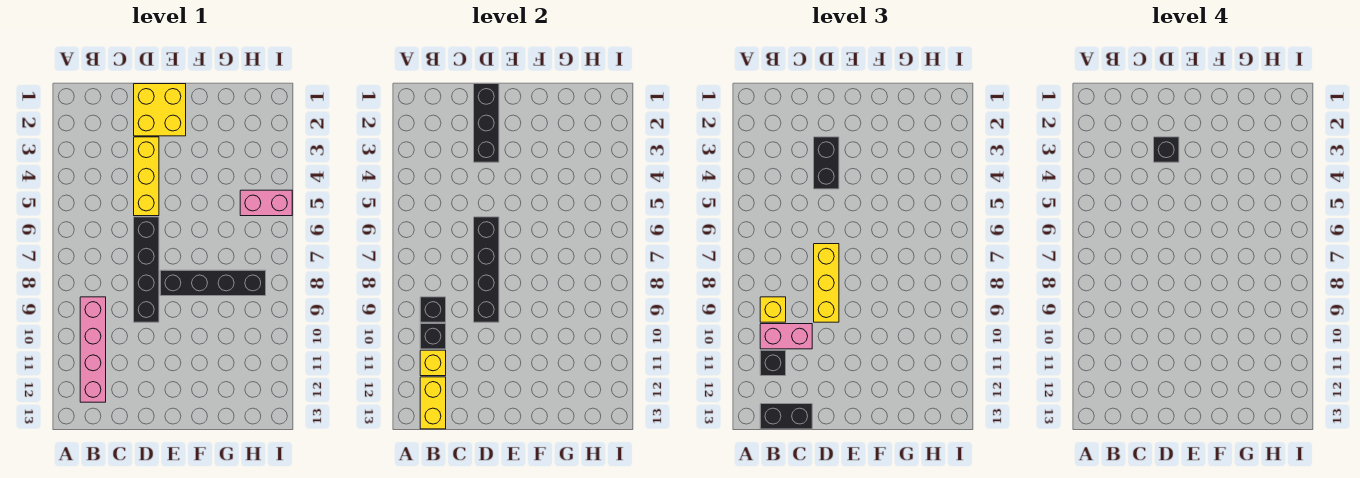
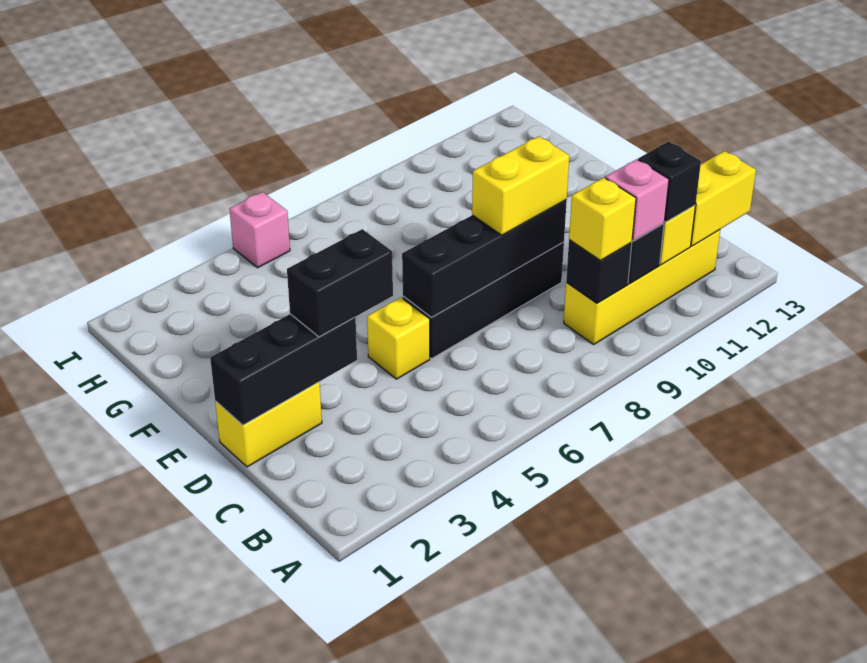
pink brick B9:B12 level 1 -> yellow brick B9:B12 level 1
pink brick B10:C10 level 3 -> pink brick B10 level 3
black brick B13:C13 level 3 -> none
yellow brick D1:E2 level 1 -> yellow brick D1:D2 level 1
yellow brick D3:D5 level 1 -> yellow brick D5 level 1
black brick D3 level 4 -> none
yellow brick D7:D9 level 3 -> yellow brick D8:D9 level 3
black brick E8:H8 level 1 -> none
pink brick H5:I5 level 1 -> pink brick I5 level 1

